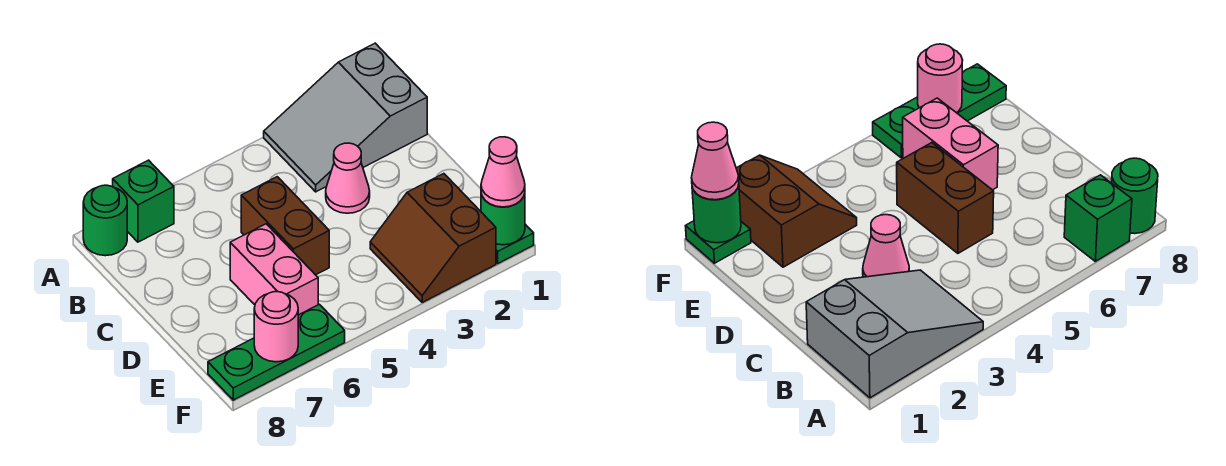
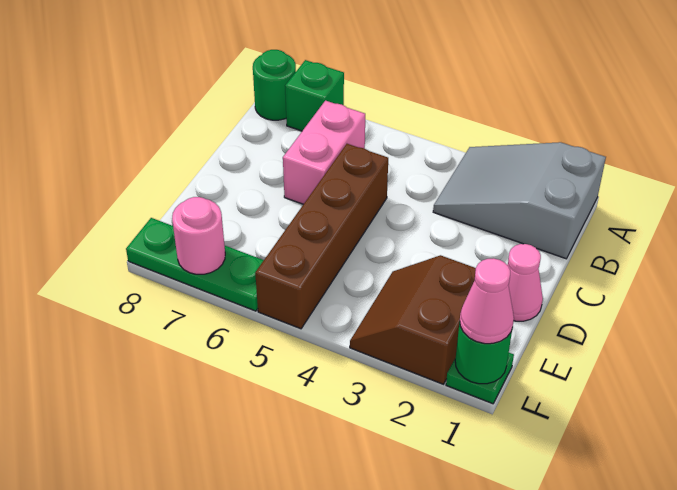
pink cone C3 level 1 -> pink cone D1 level 1
brown brick C5:D5 level 1 -> brown brick C5:F5 level 1
pink brick D6:E6 level 1 -> pink brick B6:C6 level 1

